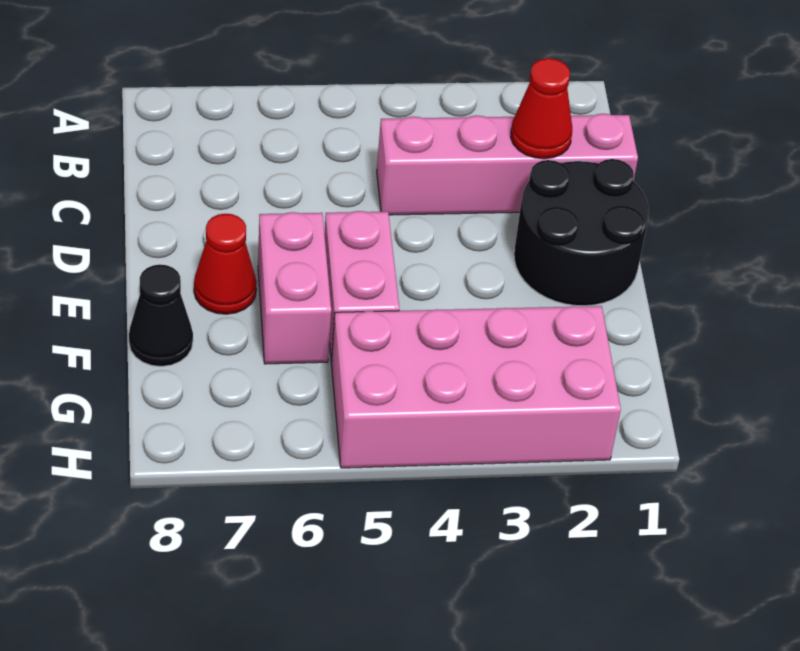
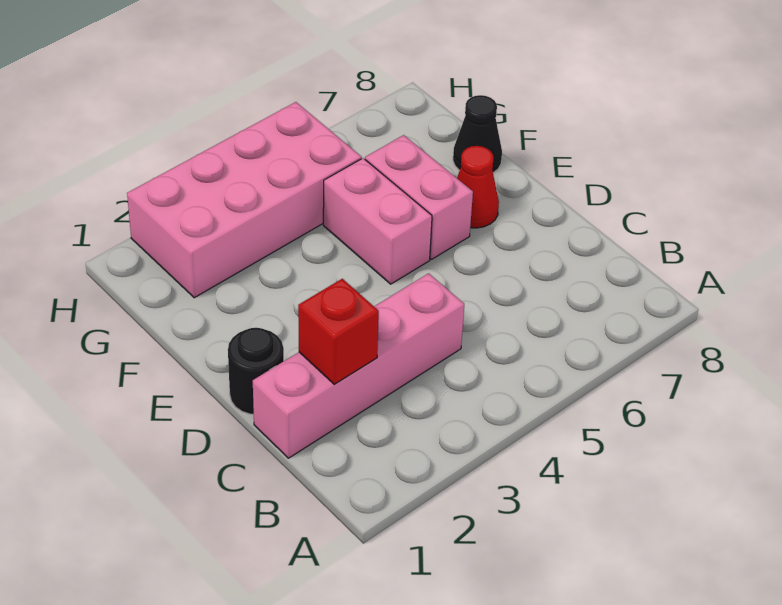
red cone C2 level 2 -> red brick C2 level 2
black round brick D1:E2 level 1 -> black round brick D1 level 1

